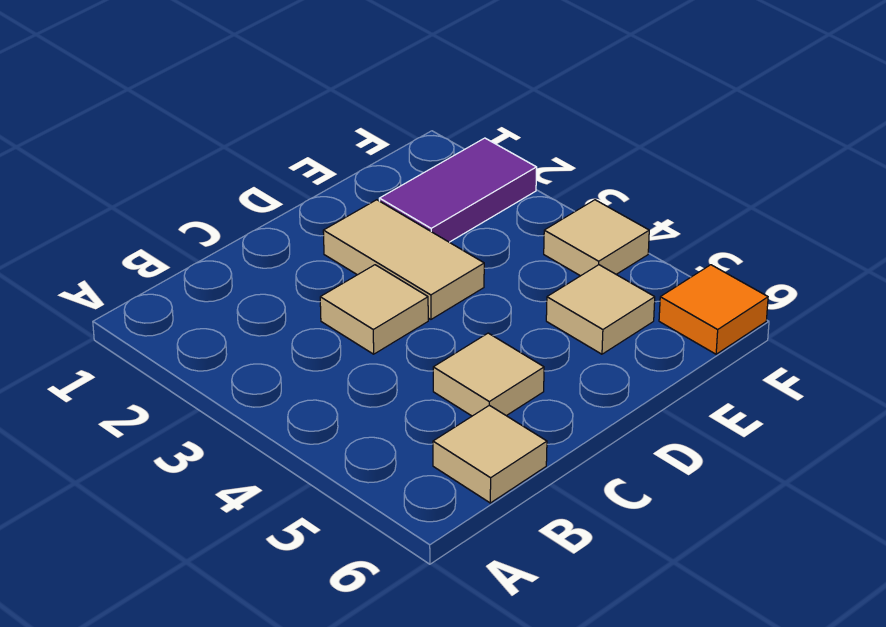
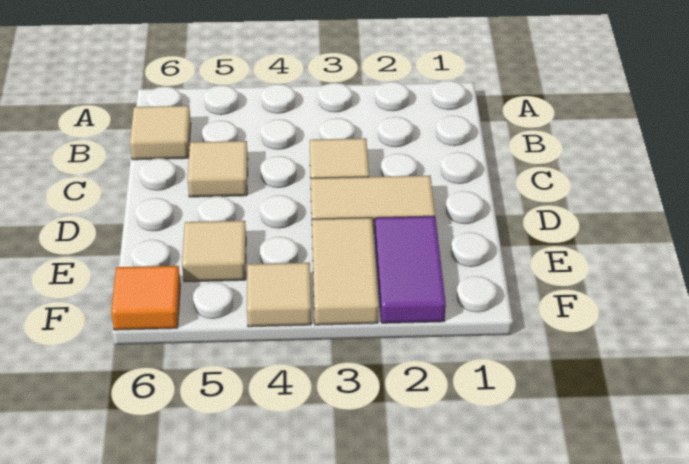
none -> tan tile E3:F3 level 1

